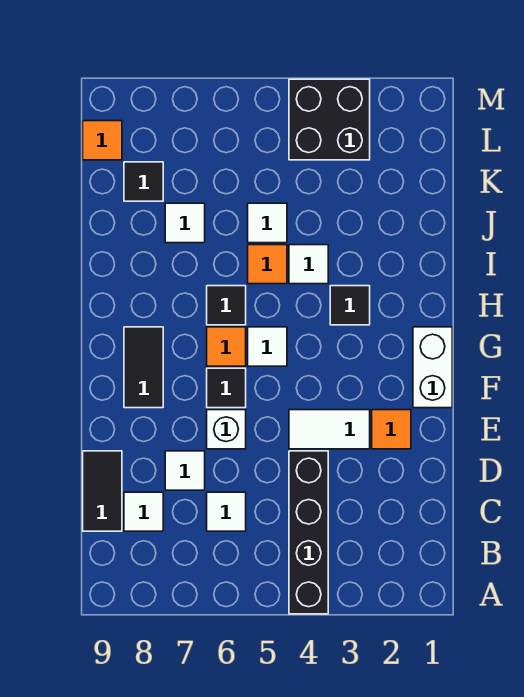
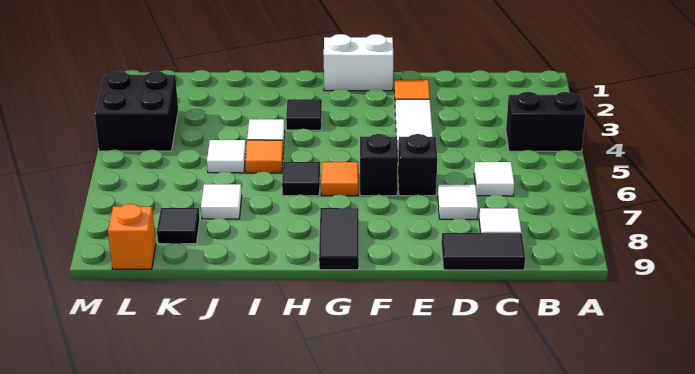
black brick A4:D4 level 1 -> black brick A4:B4 level 1
white brick E6 level 1 -> black brick E6 level 1
black tile F6 level 1 -> black brick F6 level 1
black tile F8:G8 level 1 -> black tile G8:G9 level 1
white tile G5 level 1 -> none
orange tile L9 level 1 -> orange brick L9 level 1

